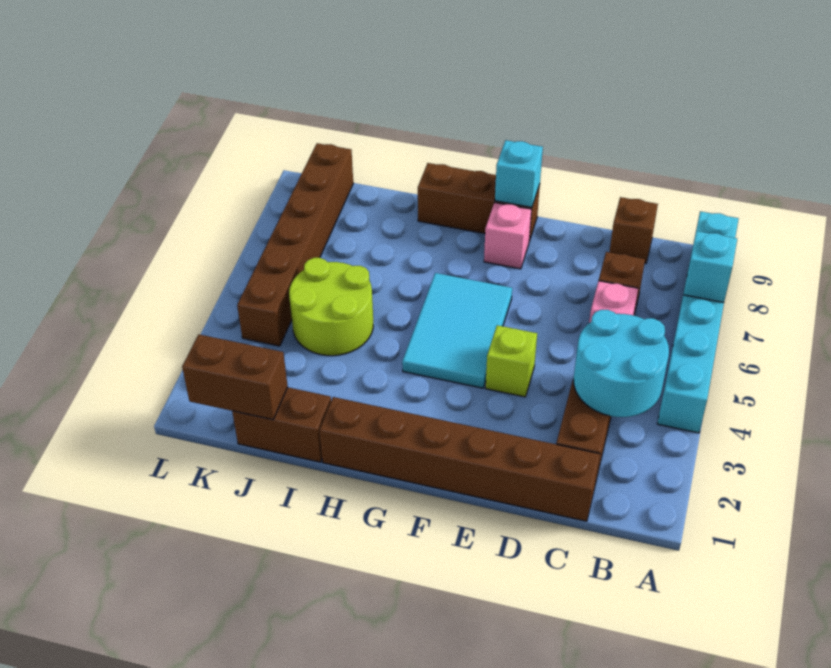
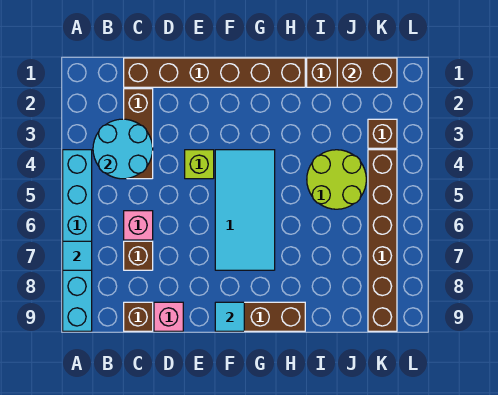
cyan brick A7 level 2 -> cyan tile A7 level 2
cyan tile F4:G6 level 1 -> cyan tile F4:G7 level 1
pink brick F8 level 1 -> pink brick D9 level 1
cyan brick F9 level 2 -> cyan tile F9 level 2
none -> brown brick K3 level 1

